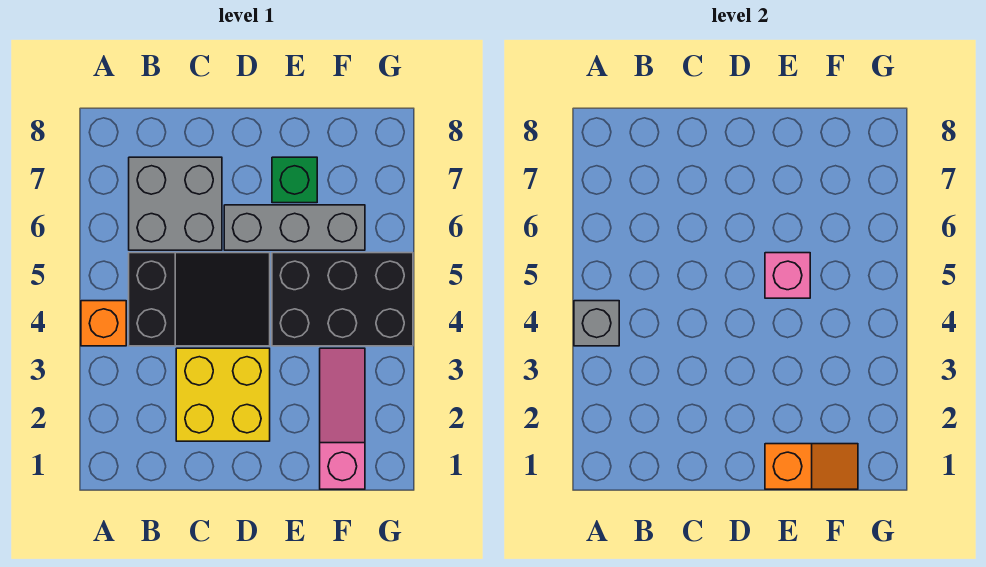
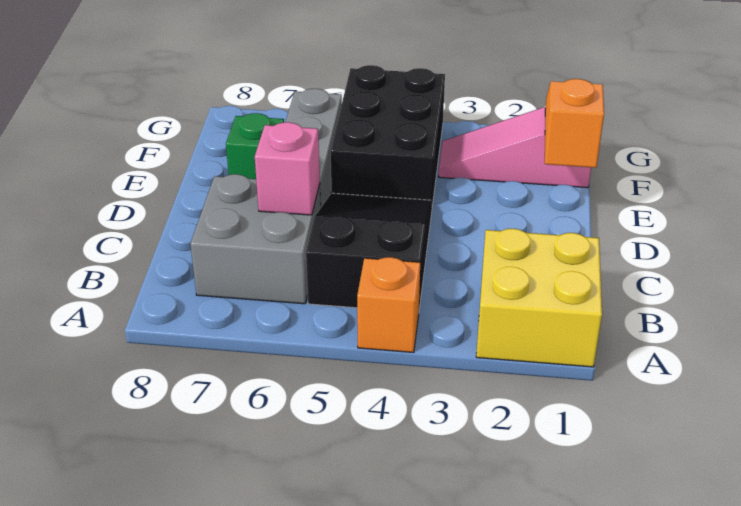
grey brick A4 level 2 -> none
yellow brick C2:D3 level 1 -> yellow brick A1:B2 level 1
pink brick E5 level 2 -> pink brick C6 level 2

